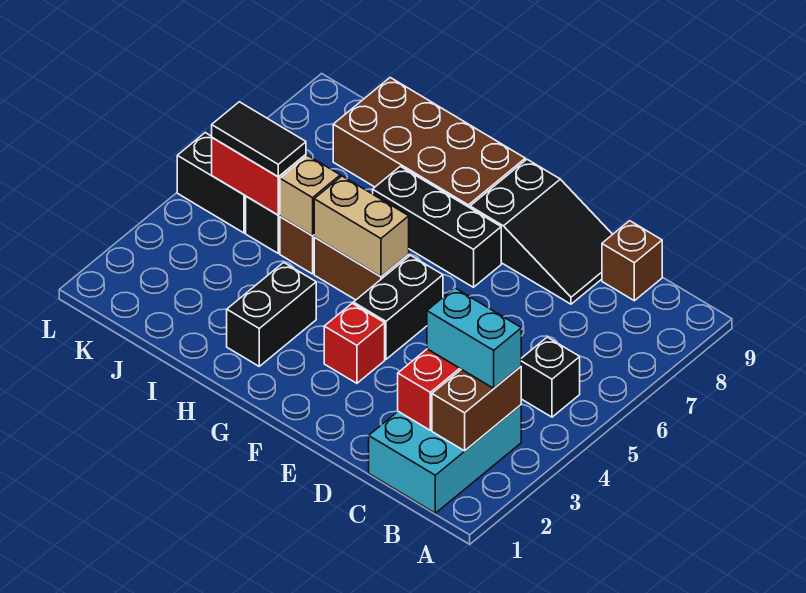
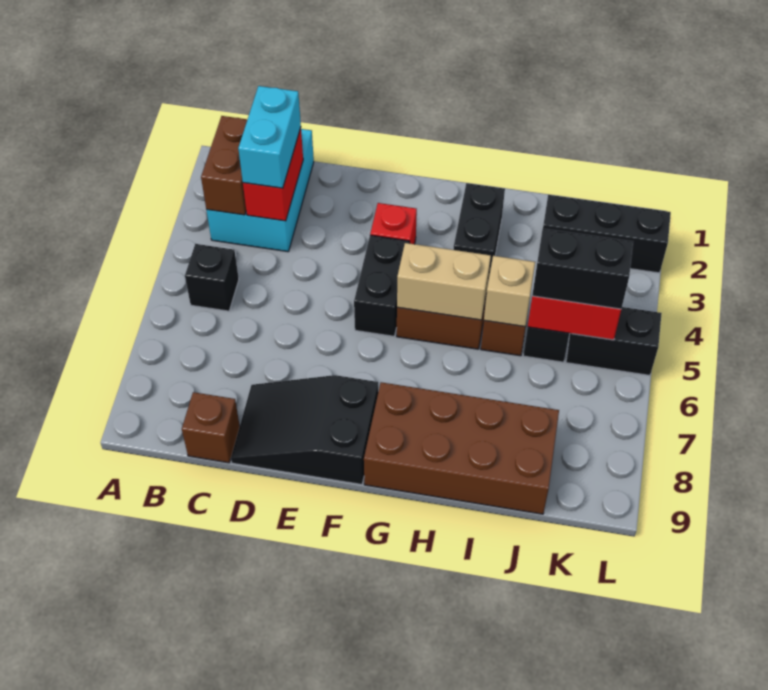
cyan brick B3:C3 level 3 -> cyan brick C2:C3 level 3
black brick F7:H7 level 1 -> black brick J2:L2 level 1
black tile J5:K5 level 3 -> black brick J5:K5 level 3

